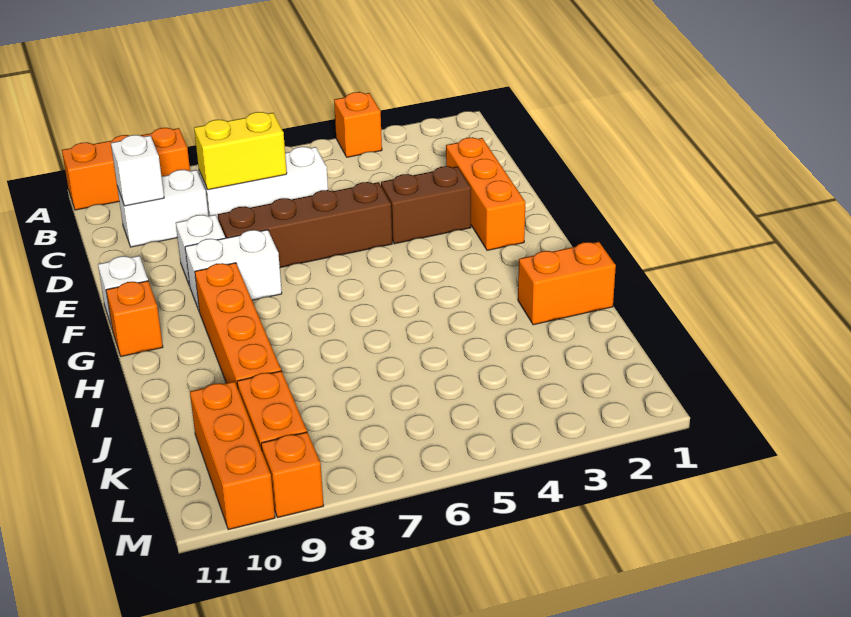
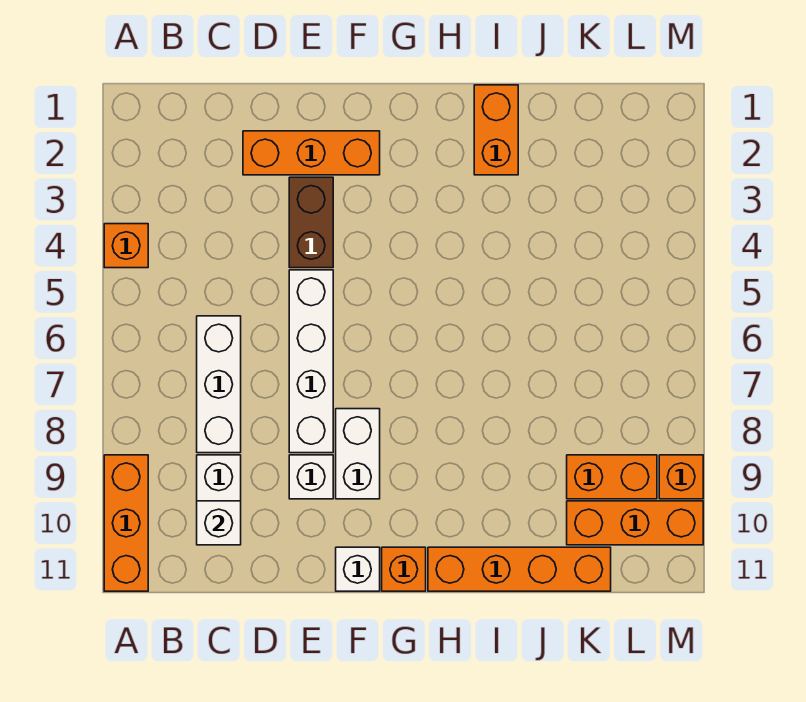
yellow brick C7:C8 level 2 -> none
brown brick E5:E8 level 1 -> white brick E5:E8 level 1
orange brick G9:J9 level 1 -> orange brick H11:K11 level 1

